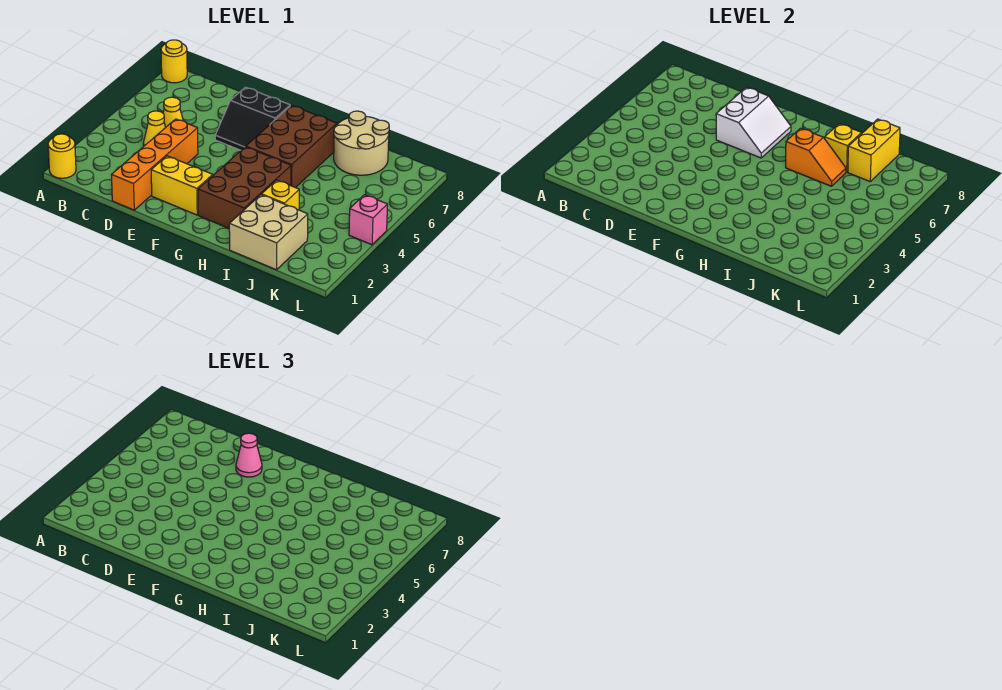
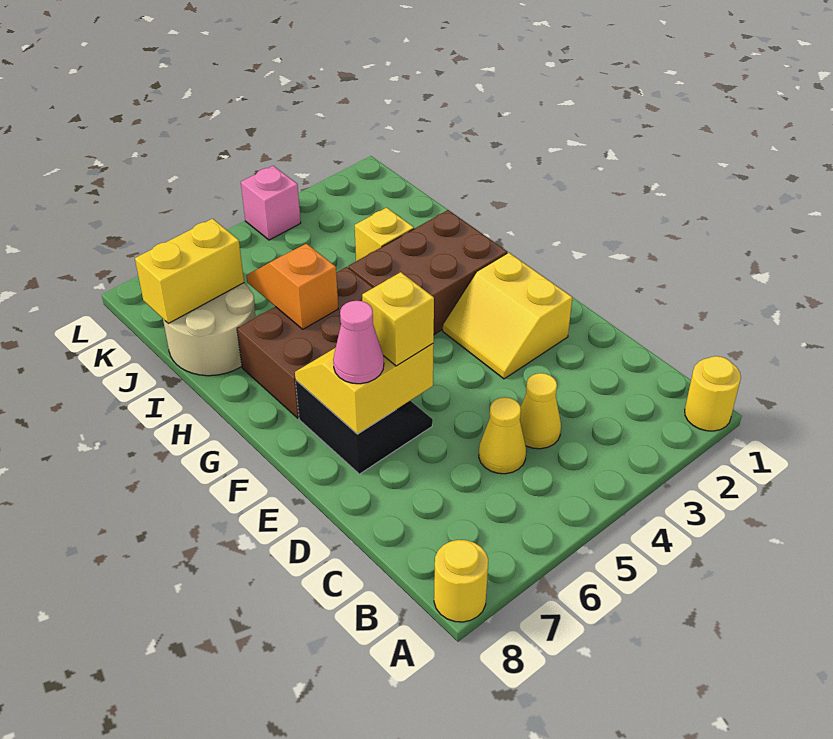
orange brick D1:D4 level 1 -> none
white slope E6:F7 level 2 top E -> yellow slope E6:F7 level 2 top E
tan brick I1:J2 level 1 -> none
yellow brick I7 level 2 -> yellow brick E6 level 3

